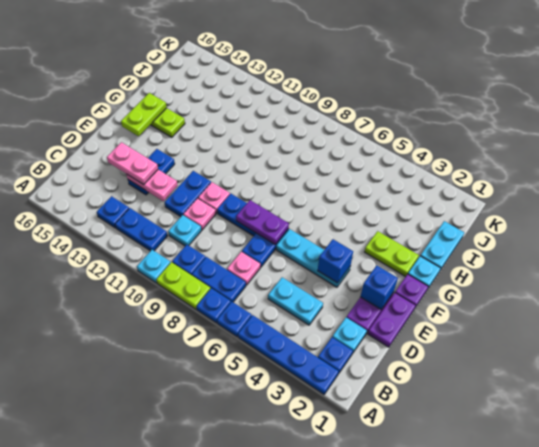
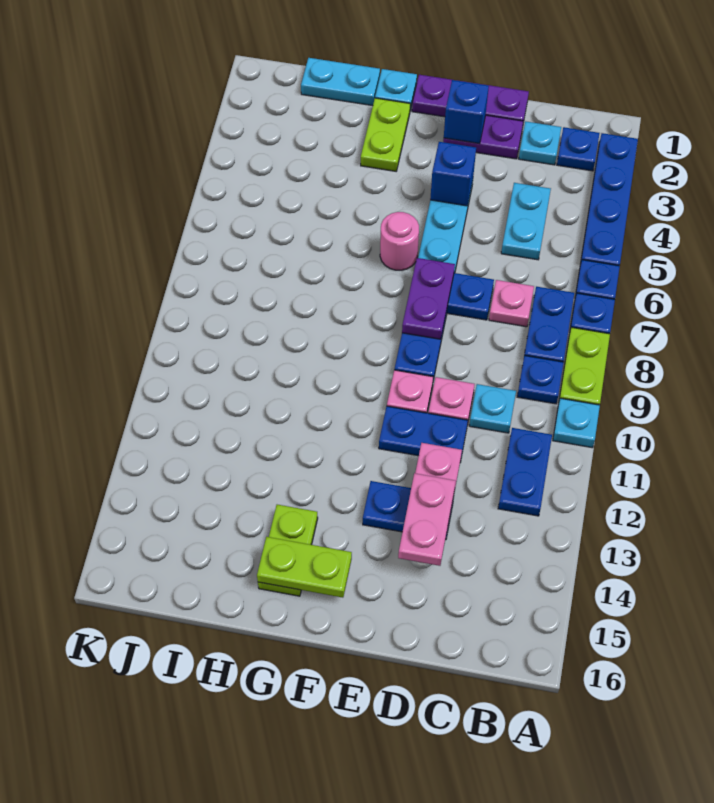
blue plate B13 level 1 -> none
none -> pink round brick F6 level 1

